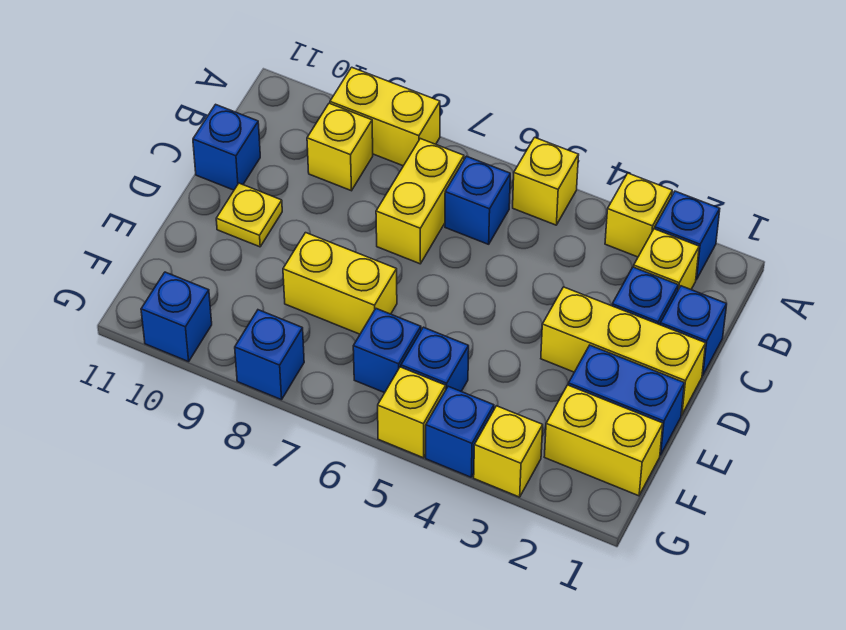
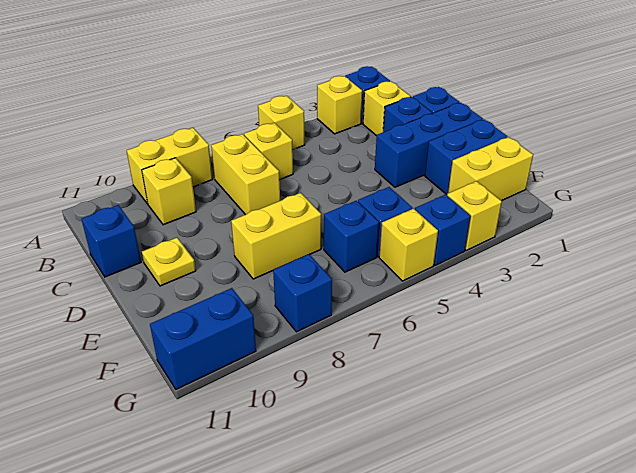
blue brick B6 level 1 -> yellow brick B6 level 1
yellow brick D1:D3 level 1 -> blue brick D1:D3 level 1
blue brick G10 level 1 -> blue brick G10:G11 level 1

